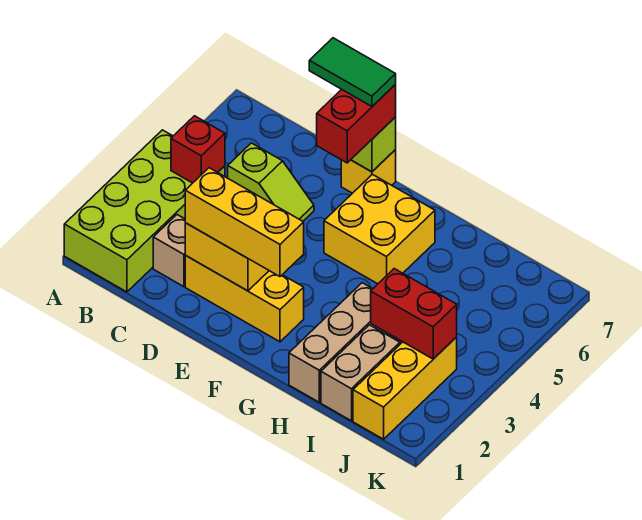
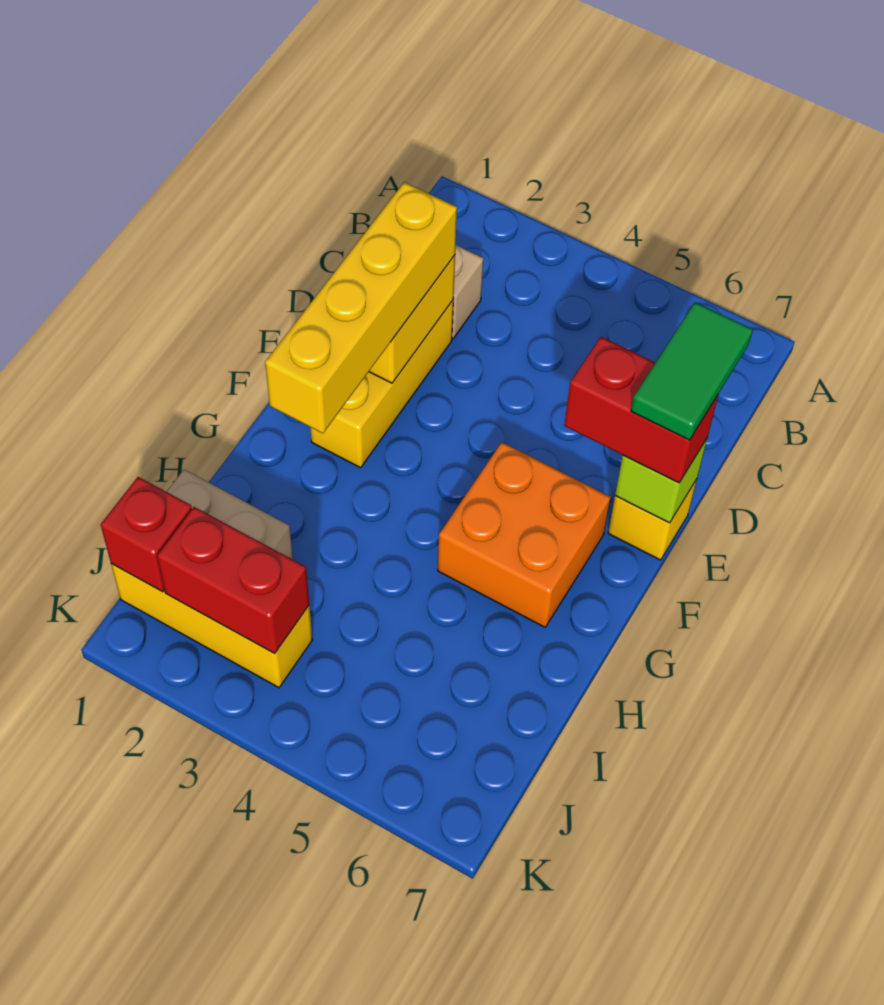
lime brick A1:B4 level 1 -> none
red brick B4 level 2 -> red brick J1 level 2
lime slope C5:D5 level 1 top C -> none
yellow brick D2:F2 level 3 -> yellow brick D2:G2 level 3
yellow brick F5:G6 level 1 -> orange brick F5:G6 level 1
tan brick H1:H3 level 1 -> none
red brick I3:J3 level 2 -> red brick J2:J3 level 2

